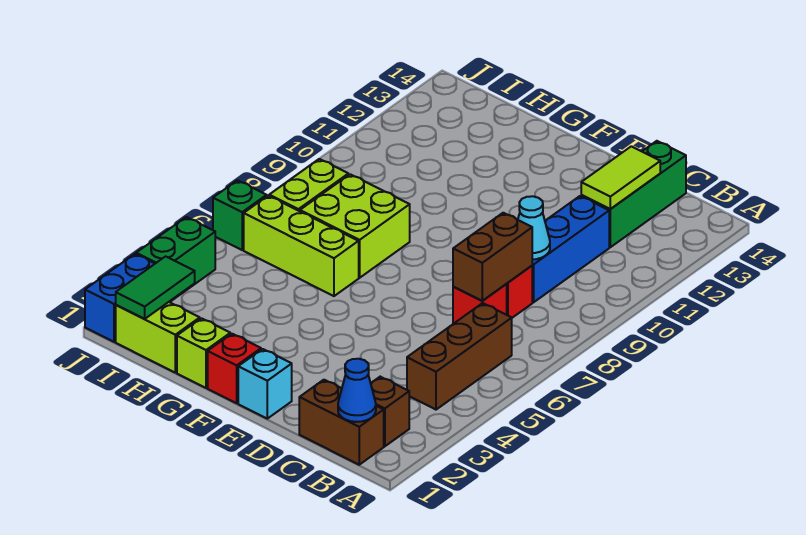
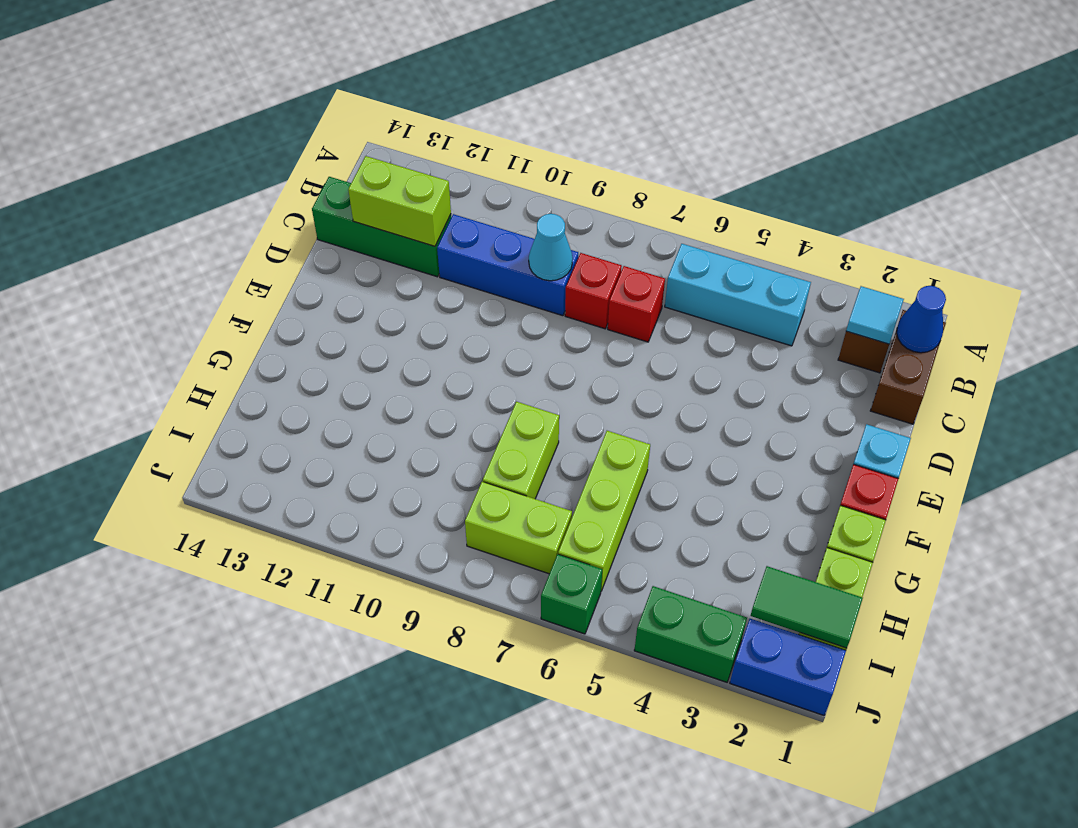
none -> cyan tile B2 level 2
brown brick B4:B6 level 1 -> cyan brick B4:B6 level 1
brown brick C7:C8 level 2 -> none
lime tile C12:C13 level 2 -> lime brick C12:C13 level 2
lime brick G7:H8 level 1 -> lime brick G8:H8 level 1

